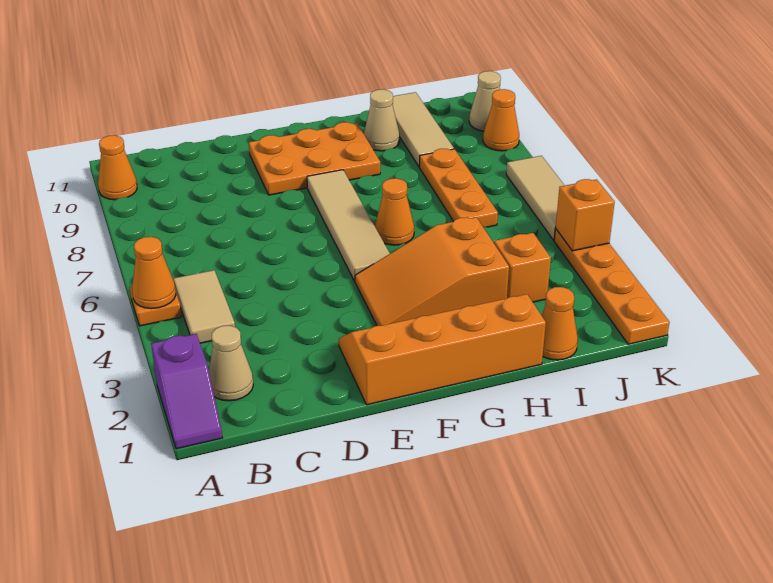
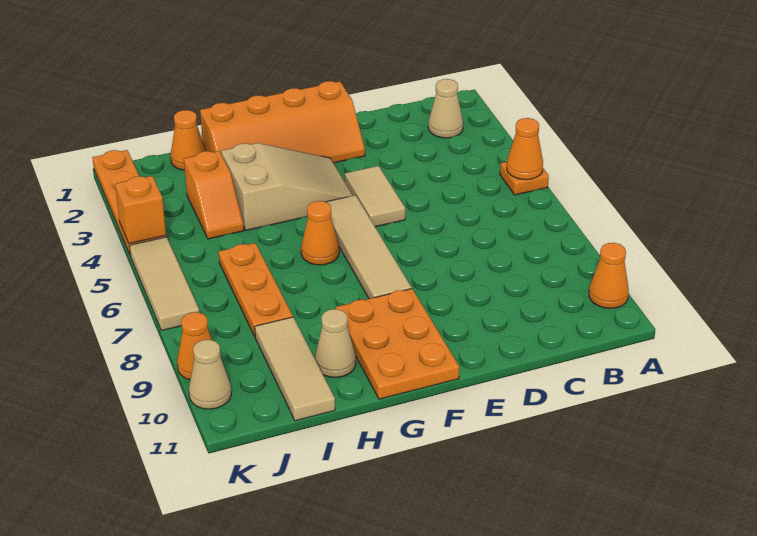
purple slope A1:A2 level 1 top 2 -> none
tan tile B4:B5 level 1 -> tan tile E4:E5 level 1
orange plate E9:G10 level 1 -> orange plate F9:G11 level 1
orange slope F3:H4 level 1 top H -> tan slope F3:H4 level 1 top H

